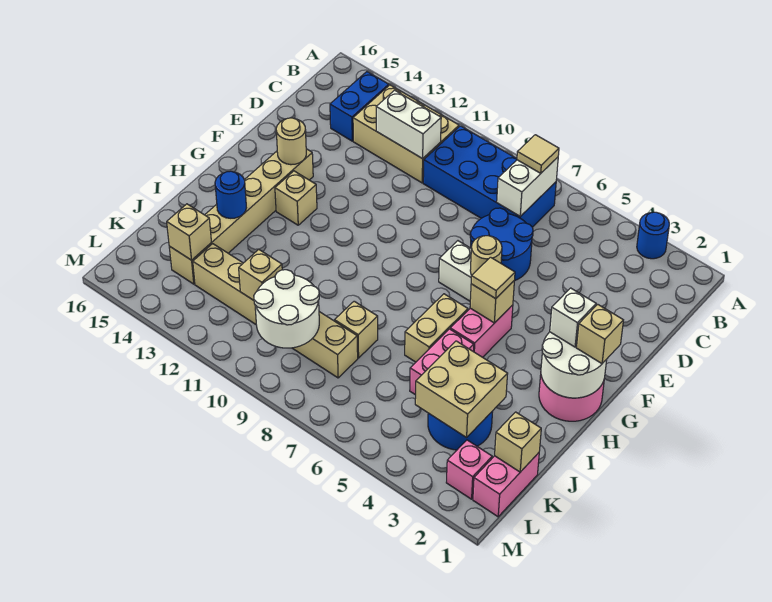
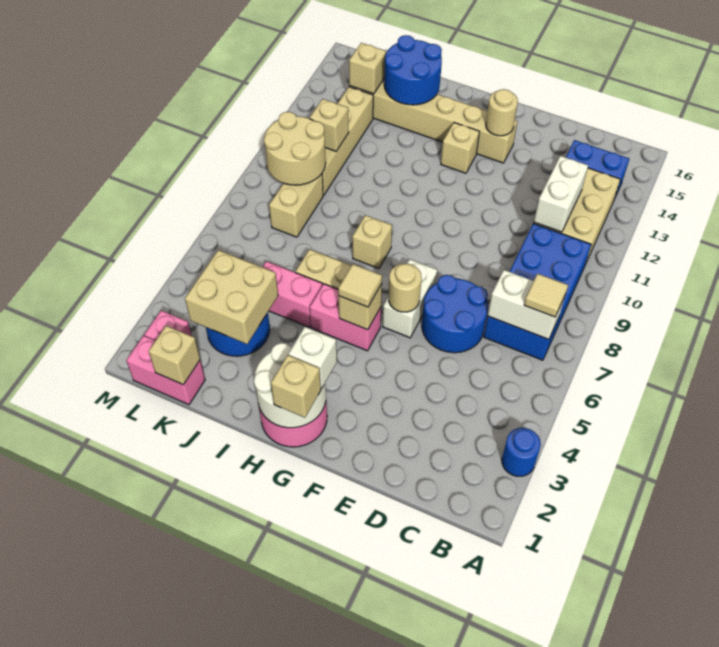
blue round brick I14 level 2 -> blue round brick I14:J15 level 2
tan brick J8 level 1 -> tan brick H8 level 1
white round brick K9:L10 level 2 -> tan round brick K9:L10 level 2

